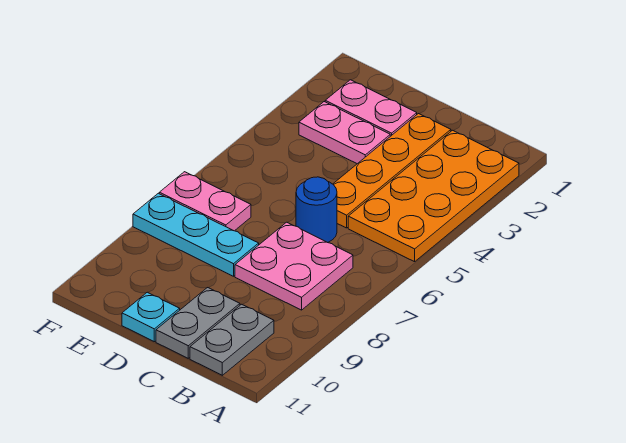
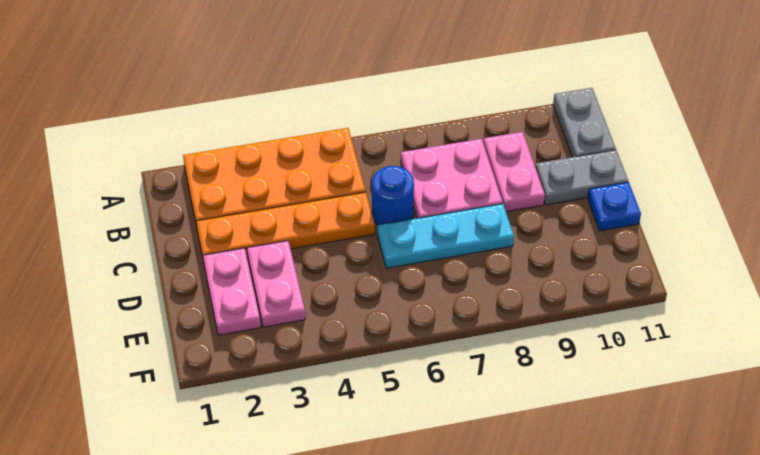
grey plate B10:B11 level 1 -> grey plate A11:B11 level 1
cyan plate D8:F8 level 1 -> cyan plate D6:D8 level 1
cyan plate D11 level 1 -> blue plate D11 level 1
pink plate E7:F7 level 1 -> pink plate B9:C9 level 1

